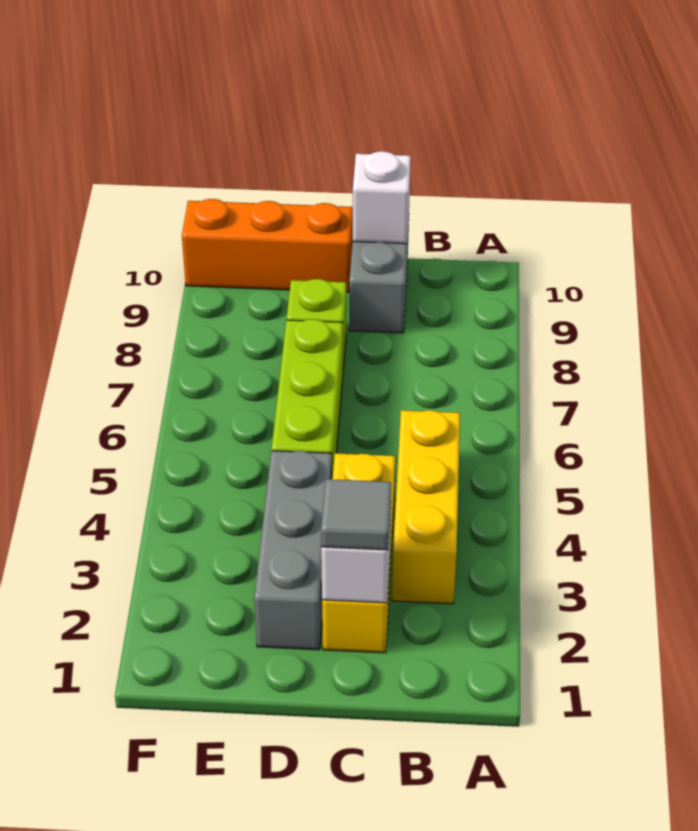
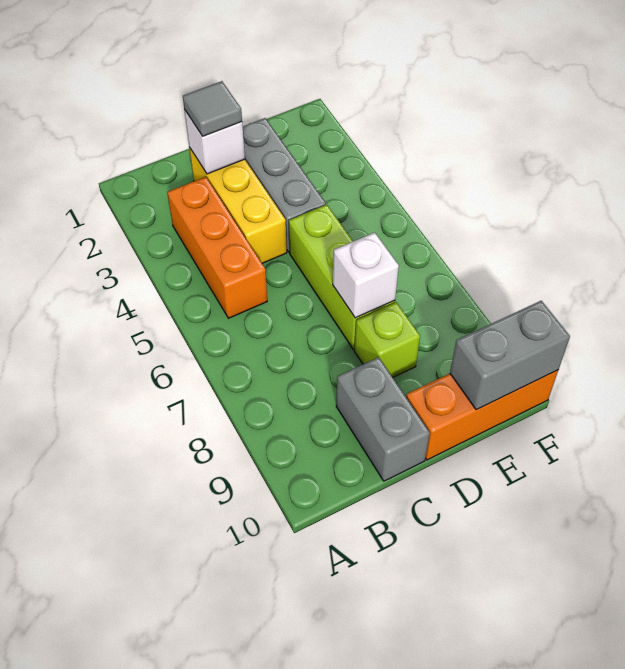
yellow brick B3:B5 level 1 -> orange brick B3:B5 level 1
white brick C10 level 2 -> white brick D7 level 2
none -> grey brick E10:F10 level 2

